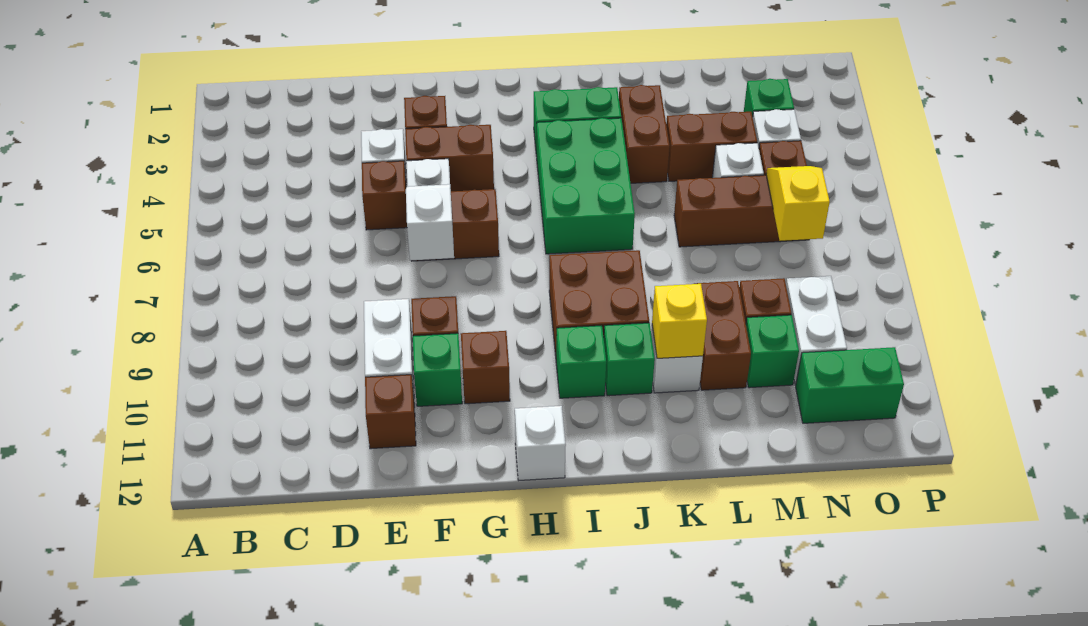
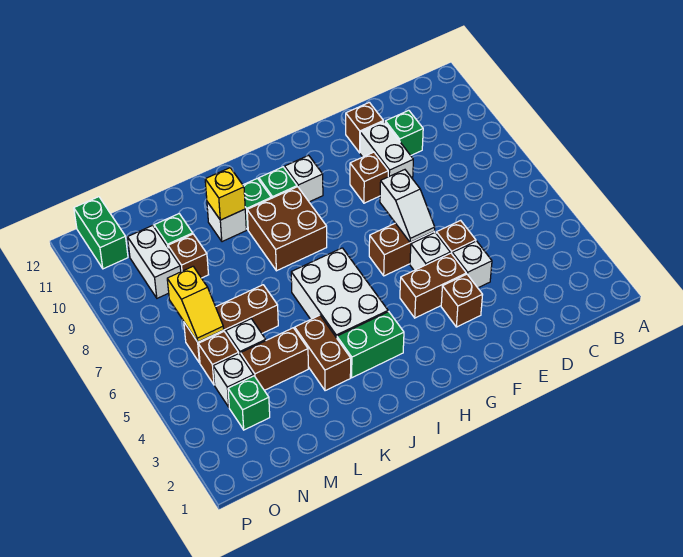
green brick F10 level 1 -> green brick D10 level 1
brown brick G10 level 1 -> none
white brick H12 level 1 -> white brick H10 level 1
green brick I4:J6 level 1 -> white brick I4:J6 level 1
brown brick L9:L10 level 1 -> none
green brick N11:O11 level 1 -> green brick O11:O12 level 1

